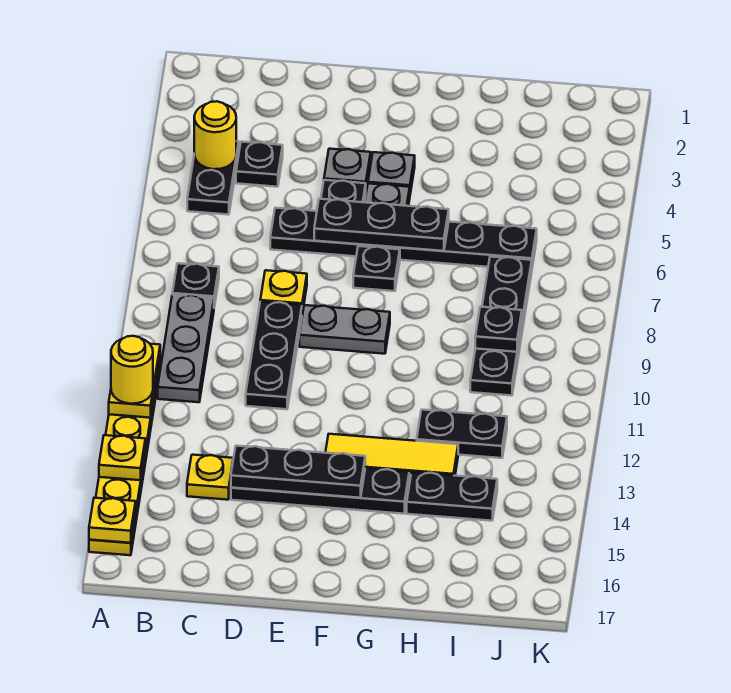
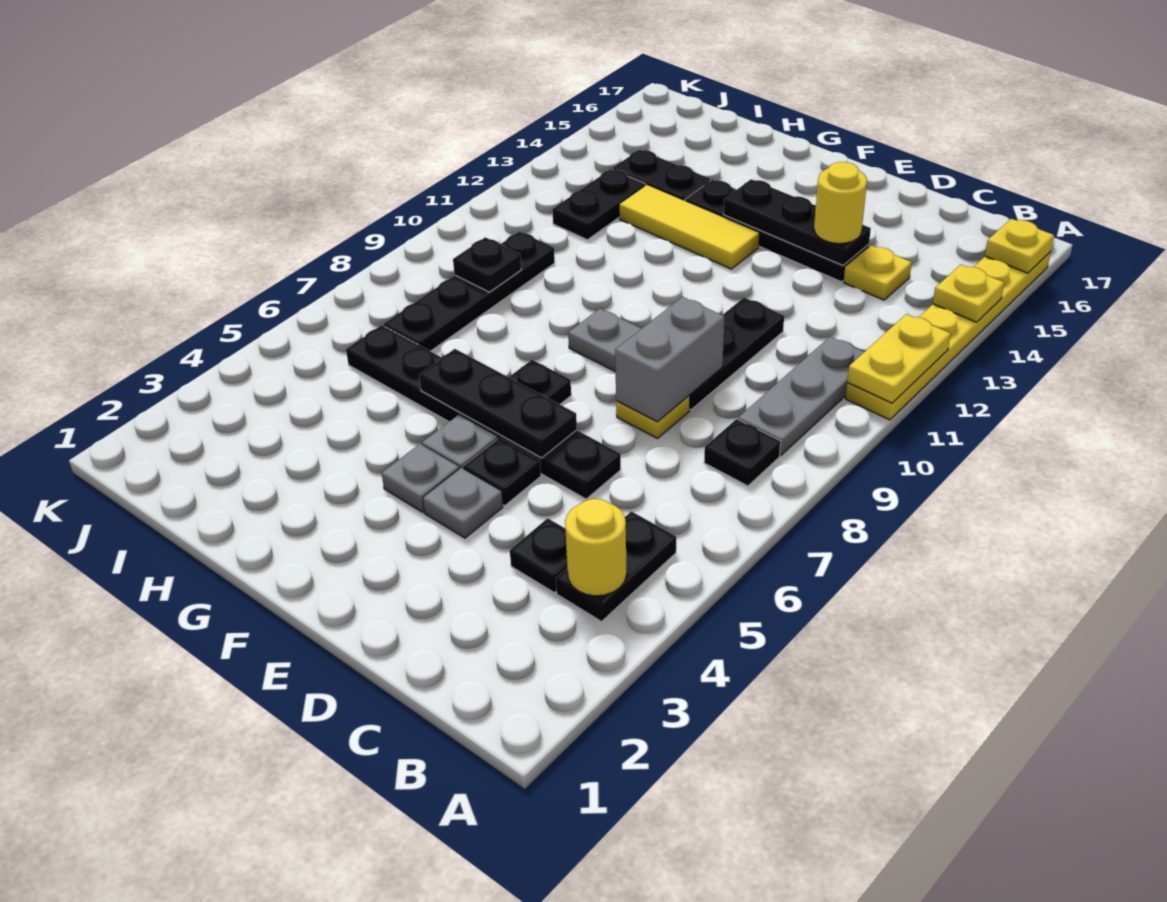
yellow round brick A12 level 3 -> yellow round brick D14 level 3
none -> grey brick D8:D9 level 2
black plate H12:I12 level 1 -> black plate I12:I13 level 1

